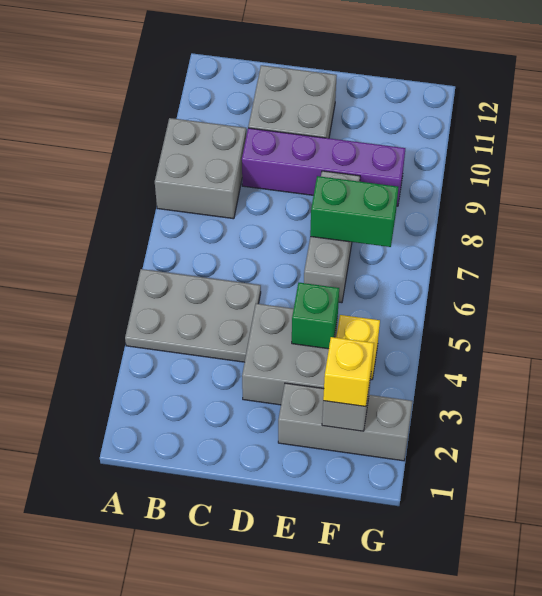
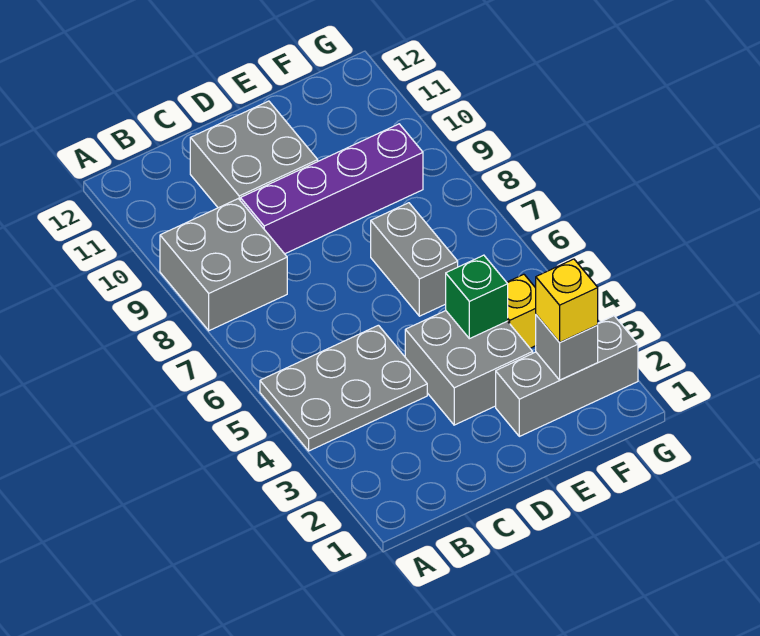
grey brick E6:E8 level 1 -> grey brick E6:E7 level 1
green brick E7:F7 level 2 -> none

